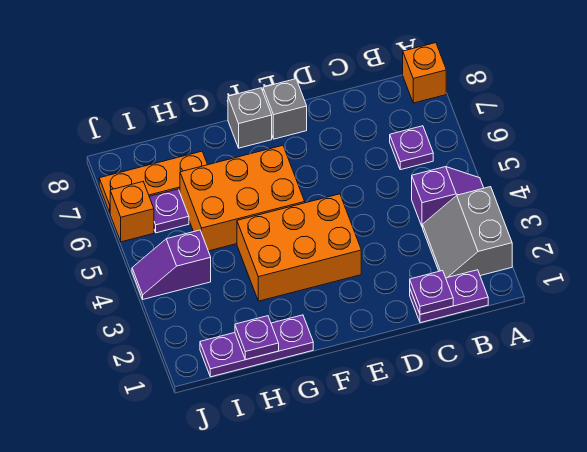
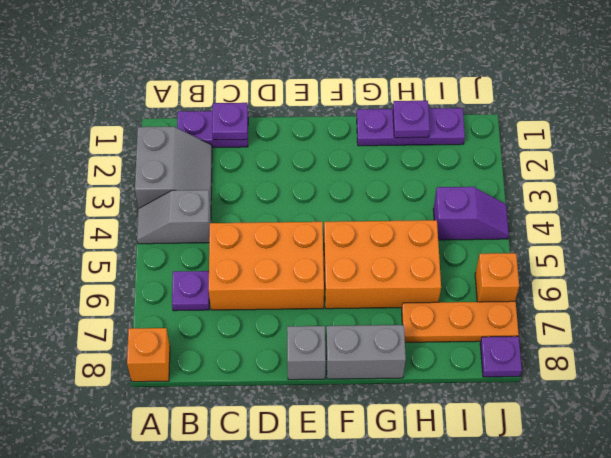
purple slope A4:B4 level 1 top B -> grey slope A4:B4 level 1 top B
orange brick E3:G4 level 1 -> orange brick C5:E6 level 1
grey brick F8 level 1 -> grey brick F8:G8 level 1
purple plate I6 level 1 -> purple plate J8 level 1

